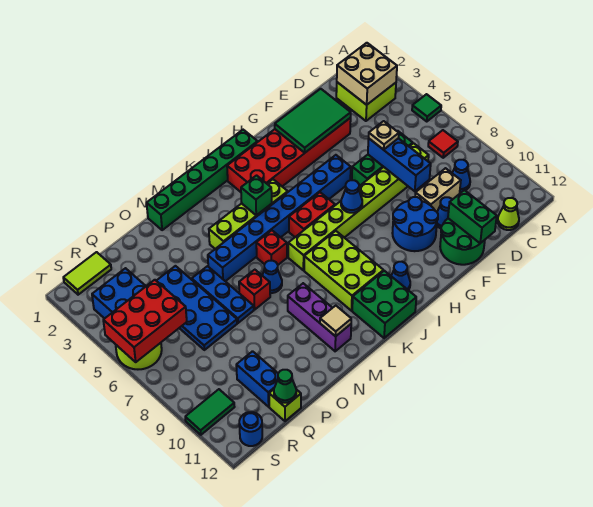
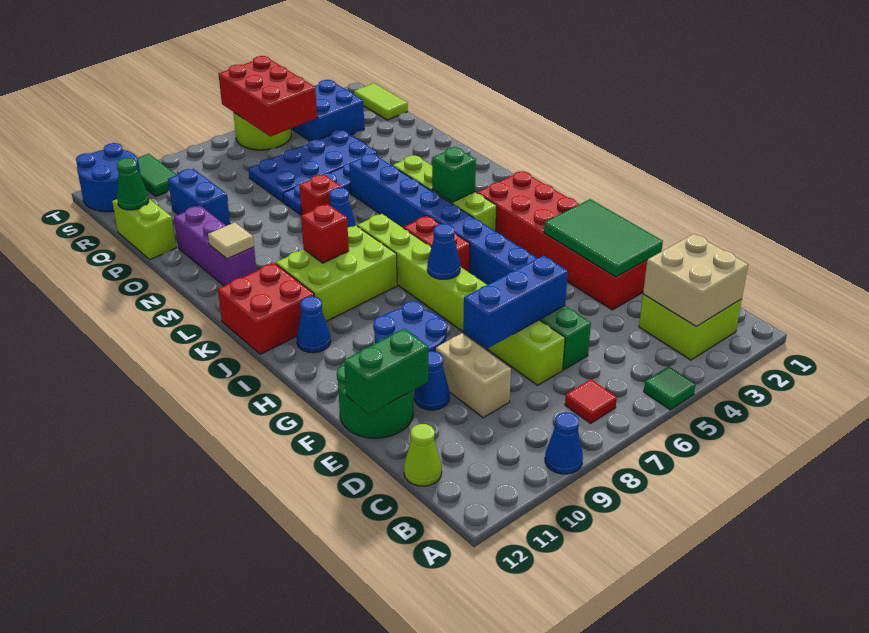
blue cone C9 level 1 -> blue cone A9 level 1
tan plate E6 level 3 -> none
green brick I1:N1 level 1 -> none
green brick J11:K12 level 1 -> red brick J11:K12 level 1
red brick L6 level 1 -> red brick K9 level 2
purple brick M9:M11 level 1 -> purple brick M11:O11 level 1
blue brick Q10:Q11 level 1 -> blue brick P10:Q10 level 1
lime brick Q12 level 1 -> lime brick P12:Q12 level 1
blue round brick S12 level 1 -> blue round brick S11:T12 level 1

